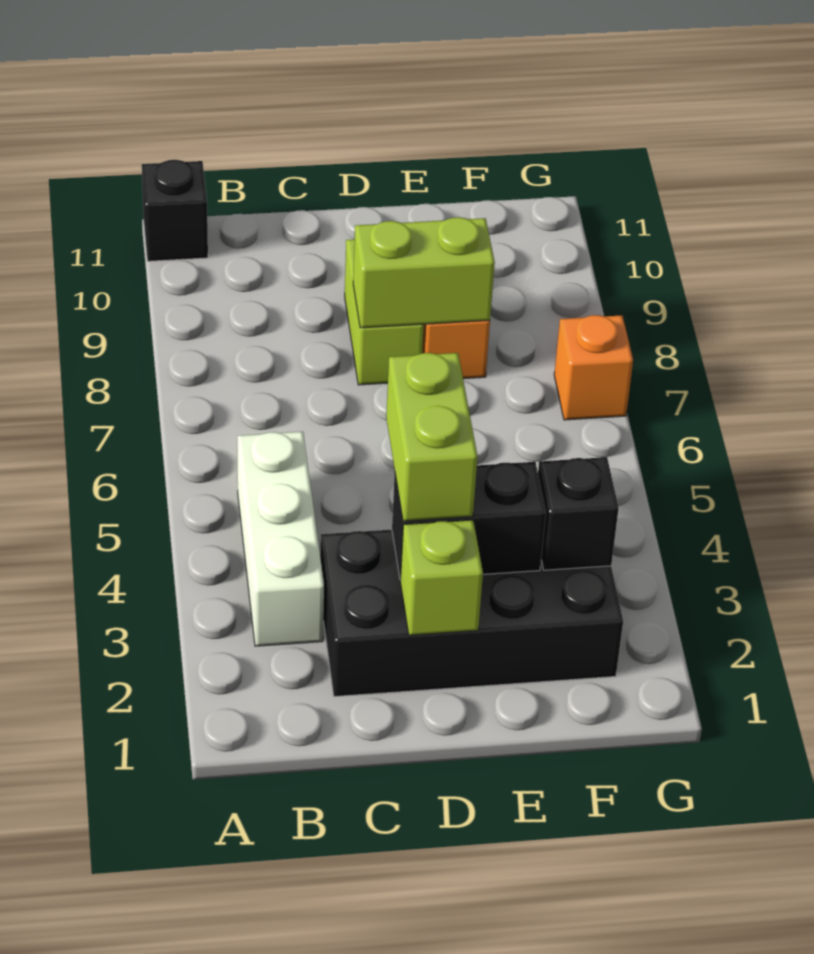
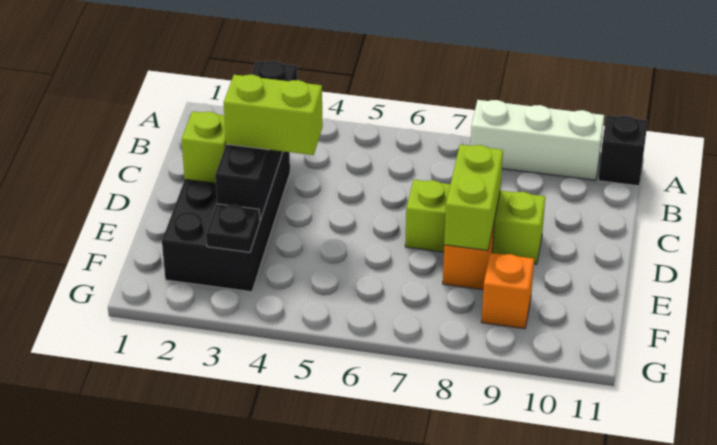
white brick B3:B5 level 1 -> white brick A8:A10 level 1
black brick D3:E3 level 2 -> black brick B3:E3 level 2
lime brick D8:D9 level 1 -> lime brick D7:D9 level 1
black brick F3 level 2 -> black plate F3 level 2
orange brick G7 level 1 -> orange brick F9 level 1

